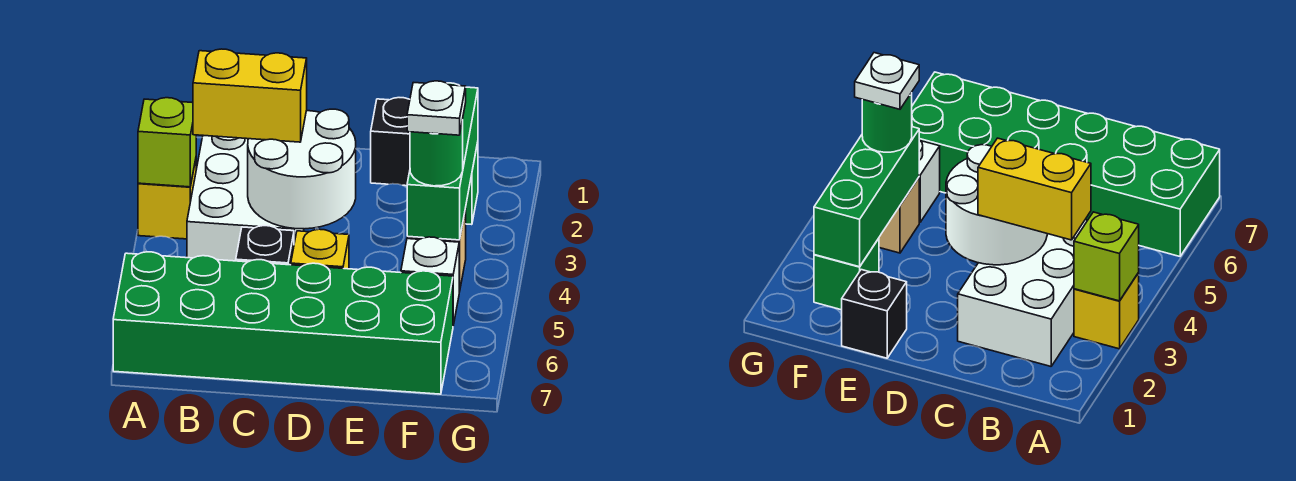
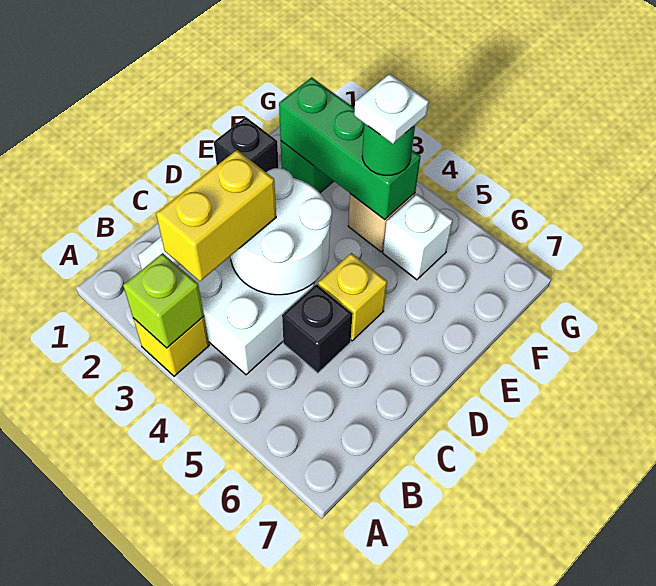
green brick A6:F7 level 1 -> none

